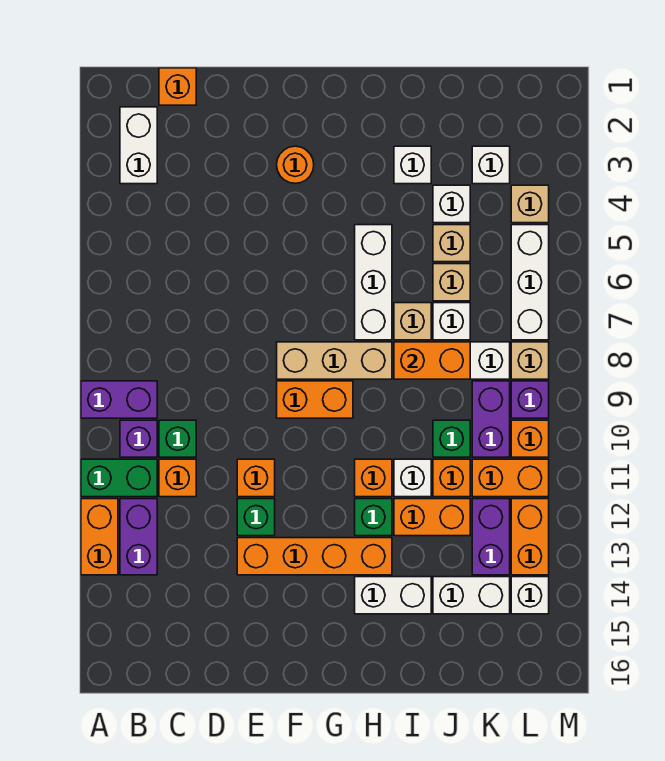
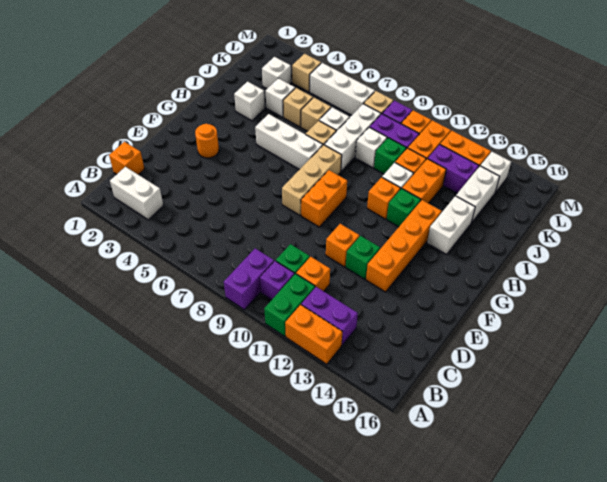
orange brick I8:J8 level 2 -> none
none -> white brick J9 level 1

